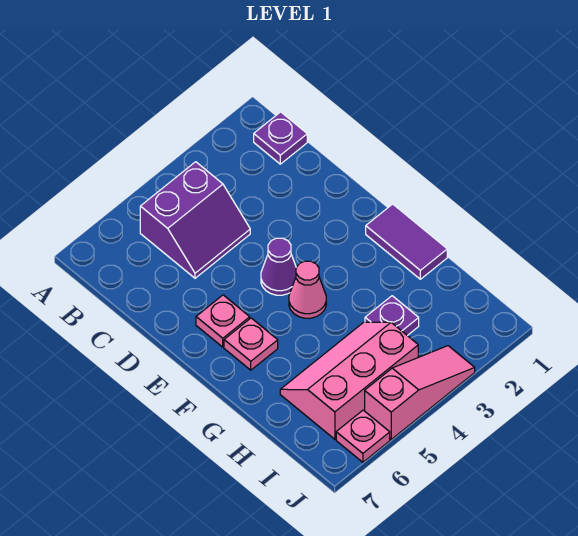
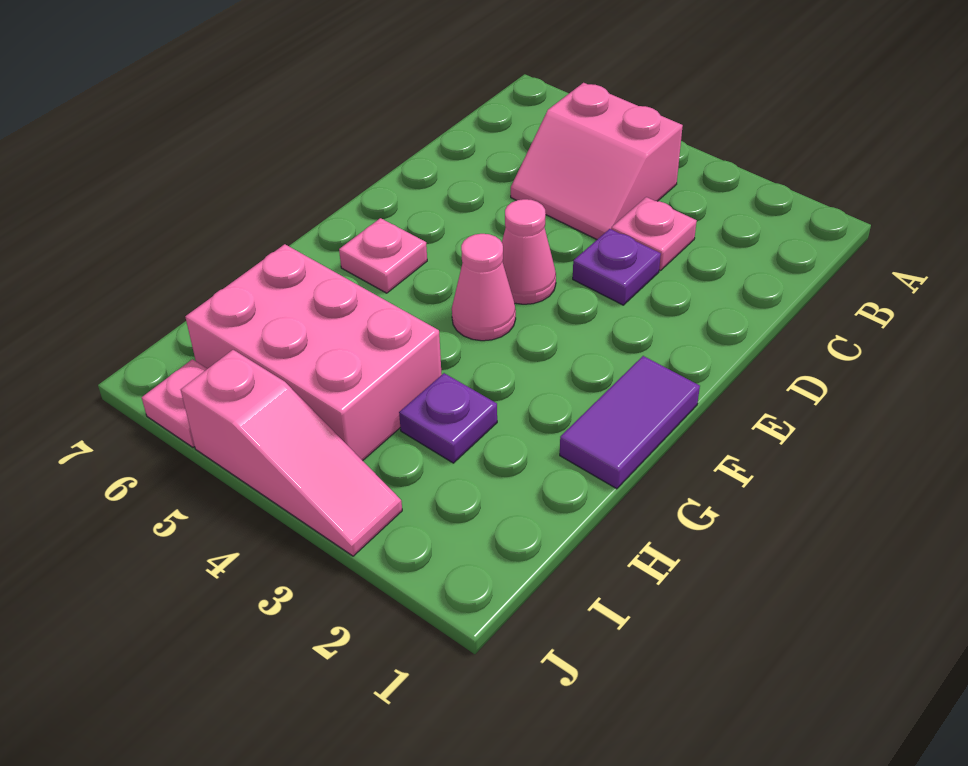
purple plate B1 level 1 -> purple plate D3 level 1
purple slope B4:C5 level 1 top B -> pink slope B4:C5 level 1 top B
purple cone E4 level 1 -> pink cone E4 level 1
pink plate E6 level 1 -> pink plate C3 level 1
pink slope H4:I6 level 1 top I -> pink brick H4:I6 level 1

